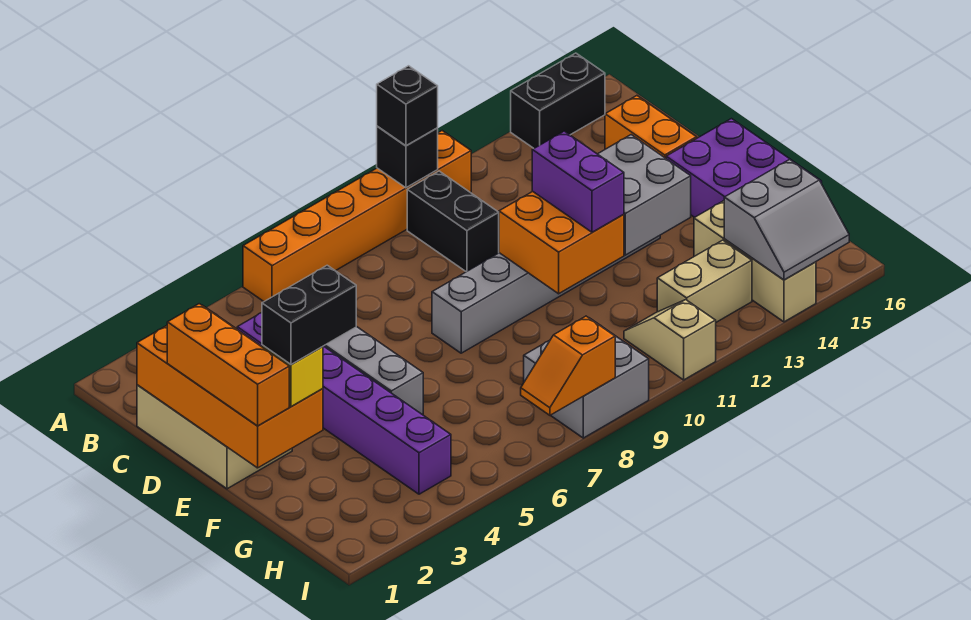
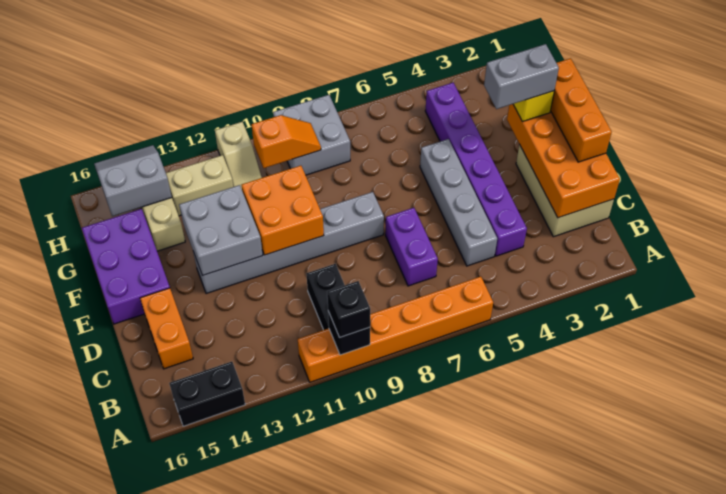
purple brick E11:F11 level 3 -> purple brick C7:D7 level 1
black brick F2:F3 level 4 -> grey brick F2:F3 level 4
orange slope I7:I8 level 2 top 8 -> orange slope H9:H10 level 2 top 10

